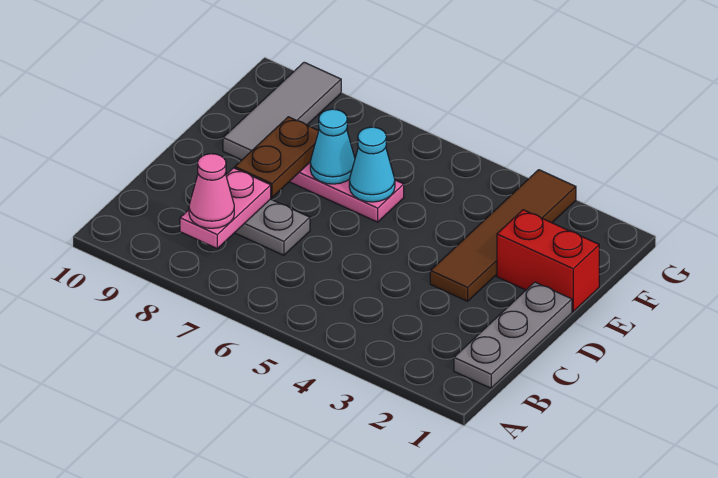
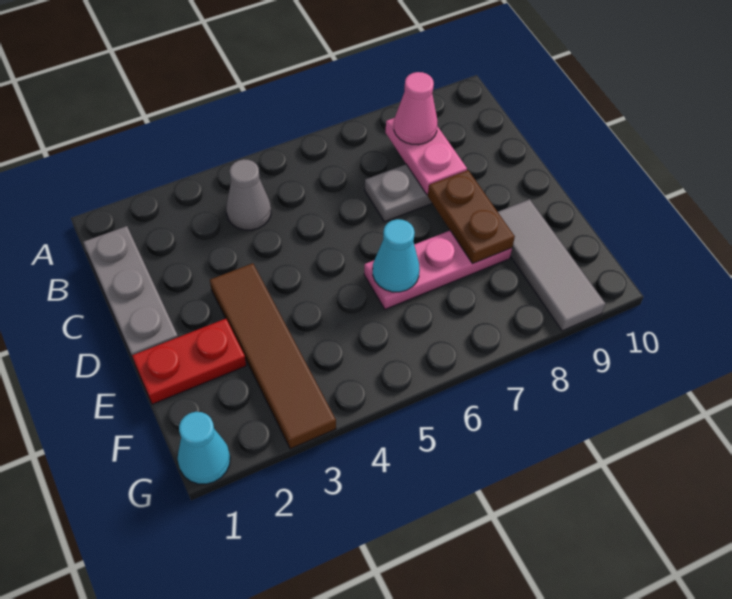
none -> grey cone B4 level 1
red brick E1:E2 level 1 -> red plate E1:E2 level 1
cyan cone E7 level 2 -> cyan cone G1 level 1

